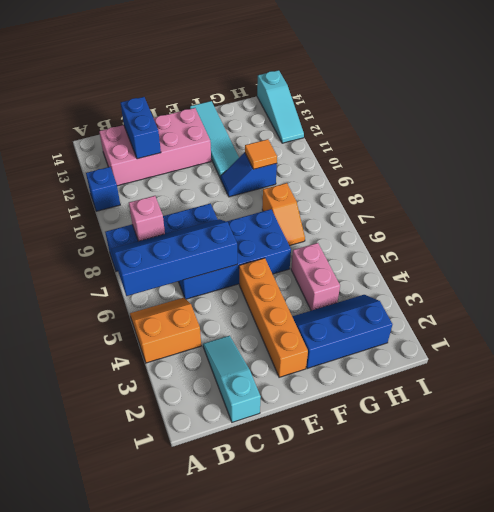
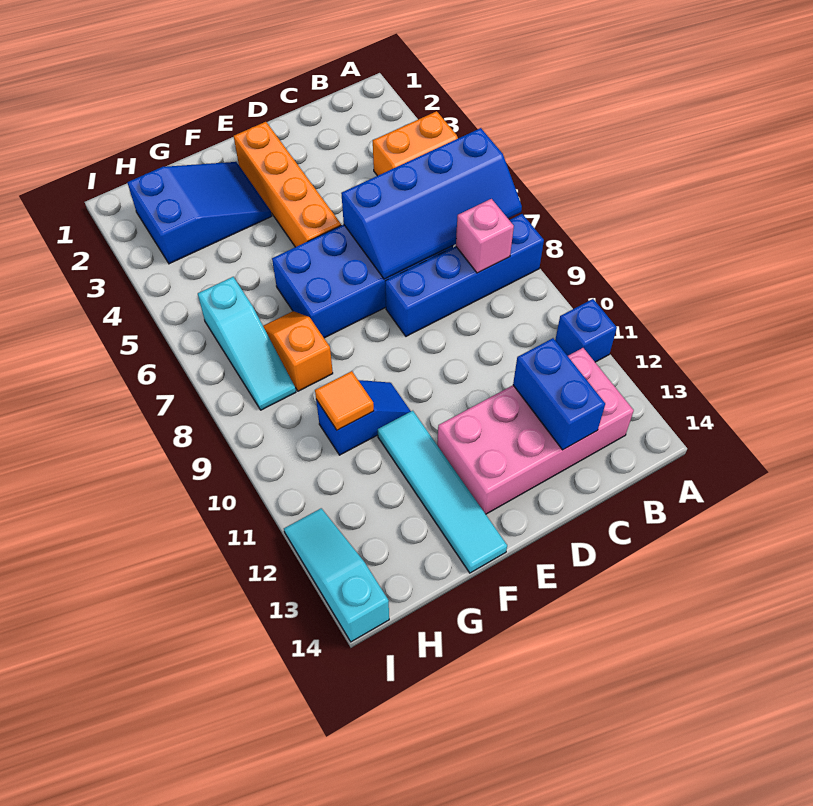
cyan slope C1:C3 level 1 top 1 -> cyan slope H6:H8 level 1 top 6
blue slope F2:H3 level 1 top 2 -> blue slope F2:H3 level 1 top H
pink brick G4:G5 level 1 -> none

